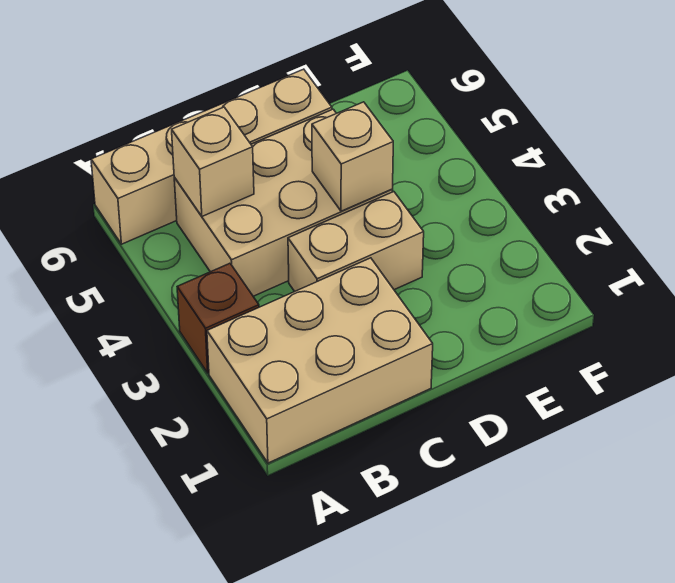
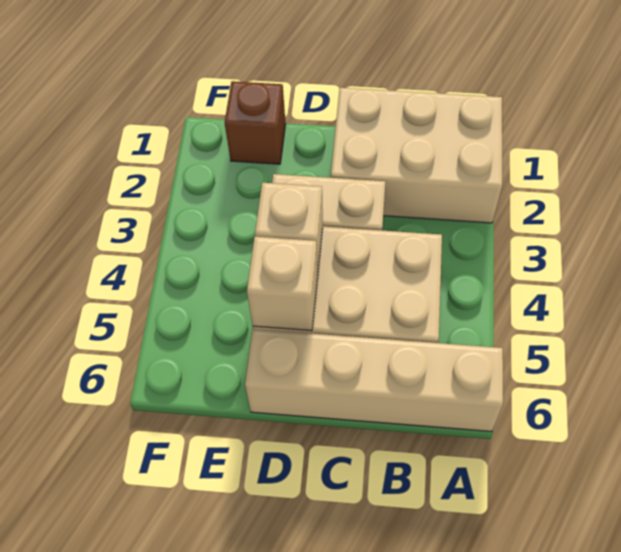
brown brick A3 level 1 -> brown brick E1 level 1
tan brick B5 level 2 -> tan brick D5 level 2

